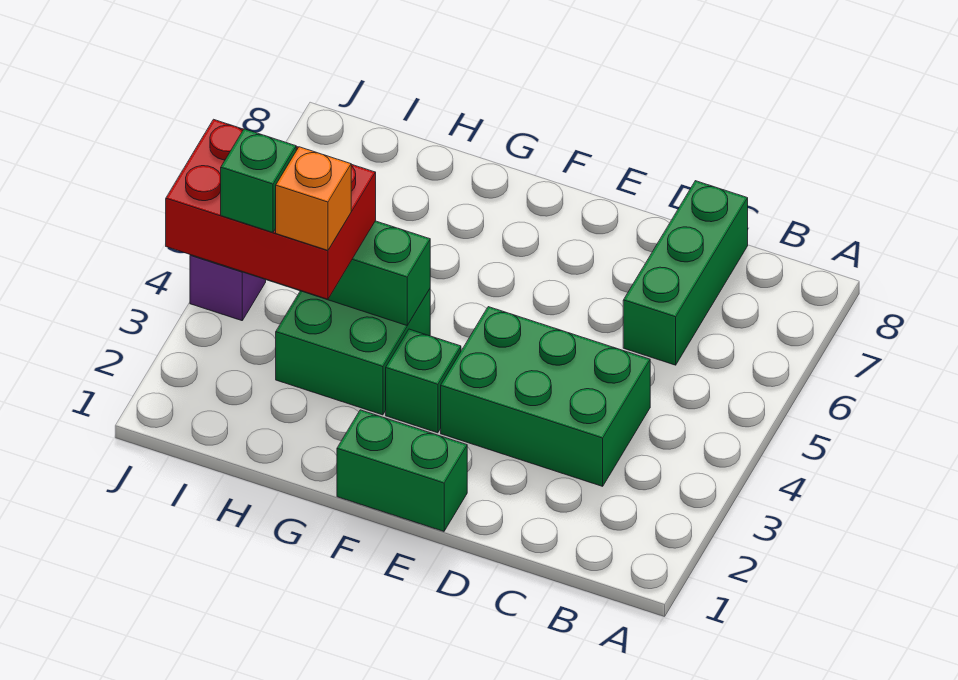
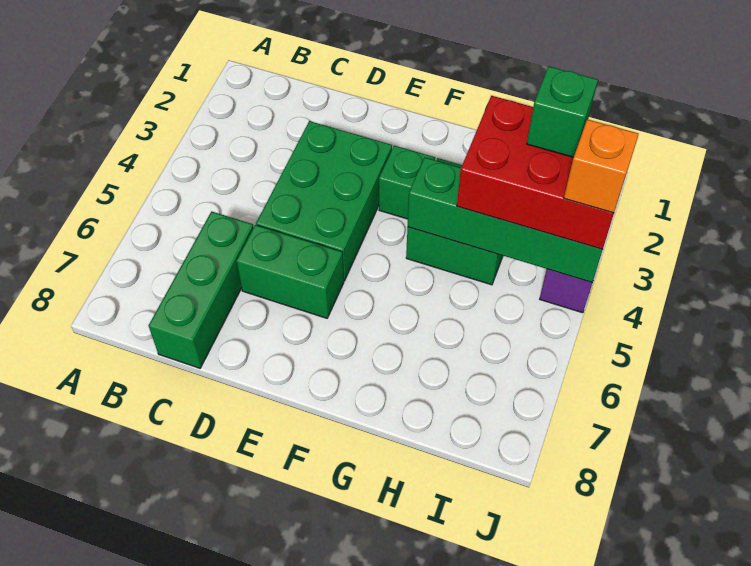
green brick C3:E4 level 1 -> green brick D3:E5 level 1
green brick E1:F1 level 1 -> green brick D6:E6 level 1
orange brick H3 level 4 -> orange brick J4 level 4

